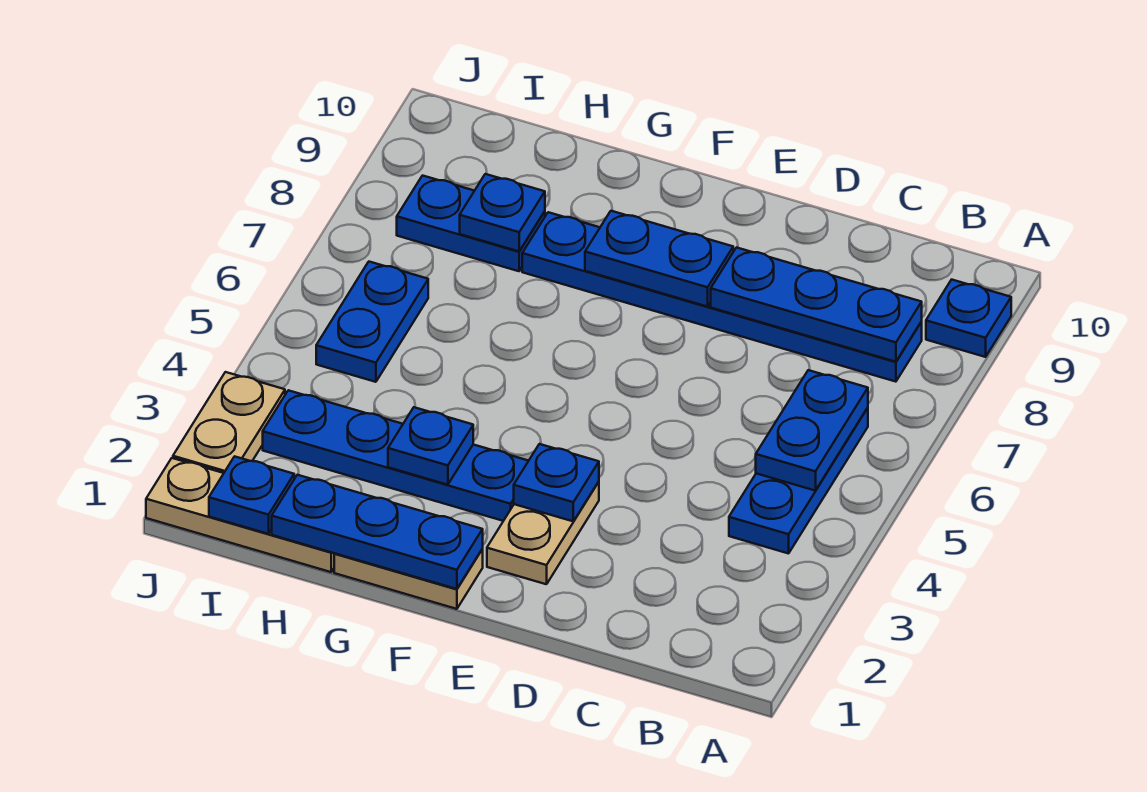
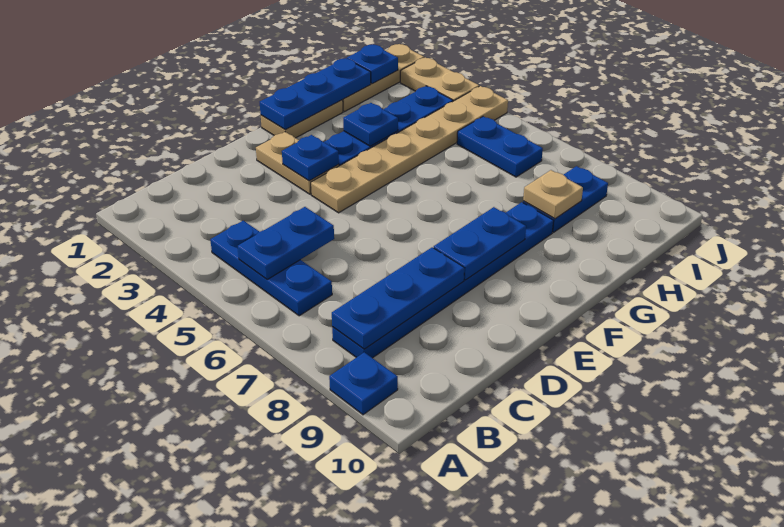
blue plate B5:B6 level 2 -> blue plate B5:C5 level 2
none -> tan plate E4:J4 level 1
blue plate H8 level 2 -> tan plate H8 level 2

